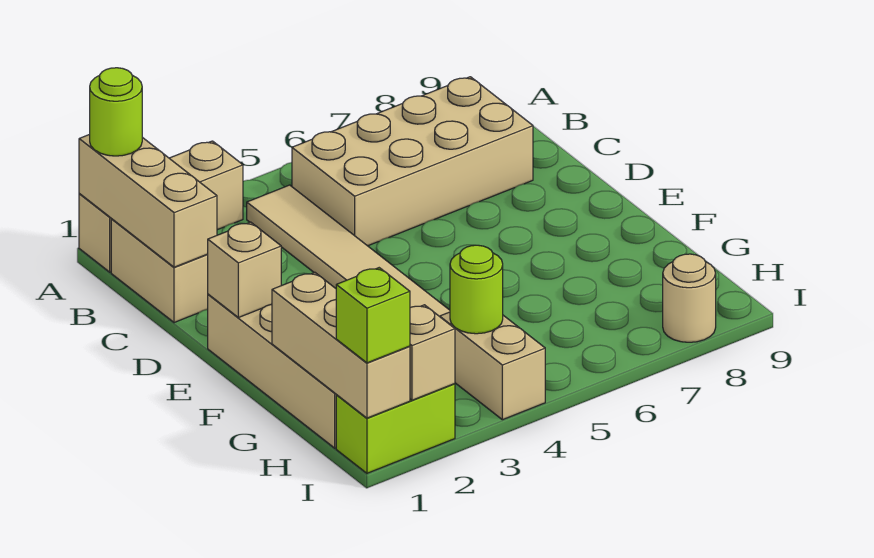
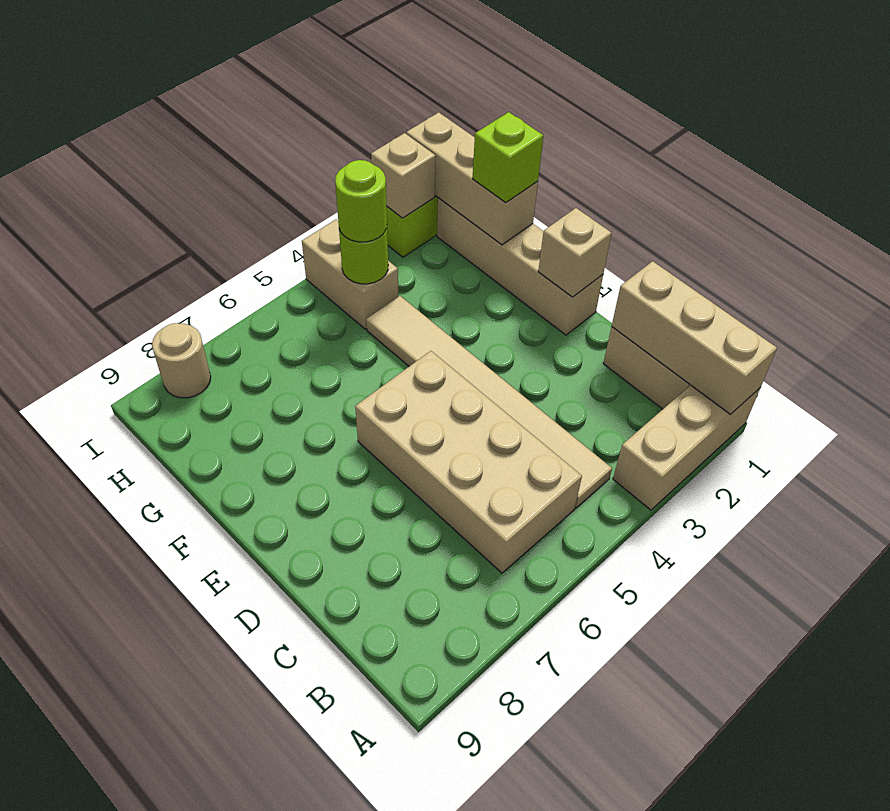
lime round brick A1 level 3 -> lime round brick H4 level 3
tan brick B5:C8 level 1 -> tan brick B5:E6 level 1
lime brick I1 level 3 -> lime brick G1 level 3

